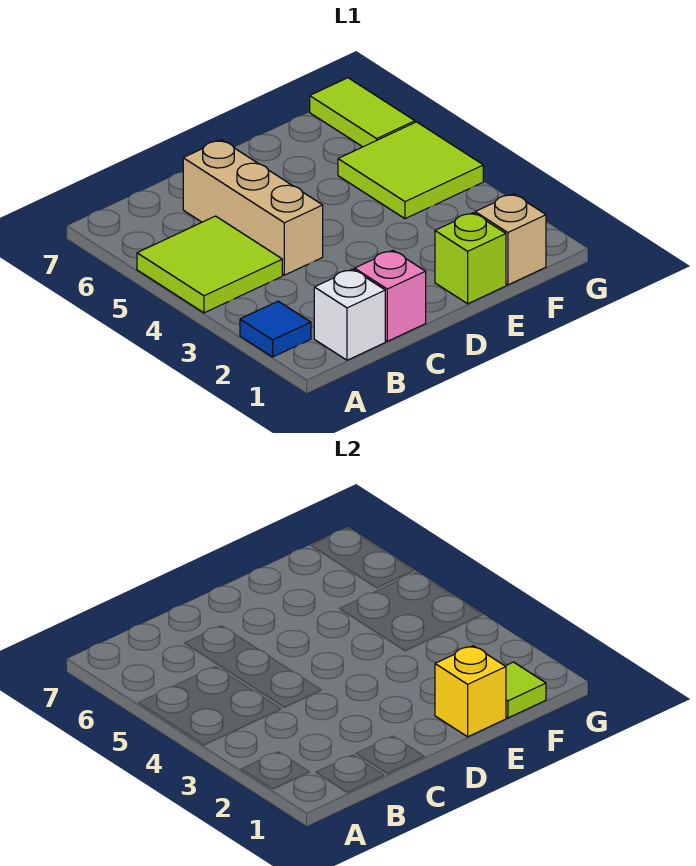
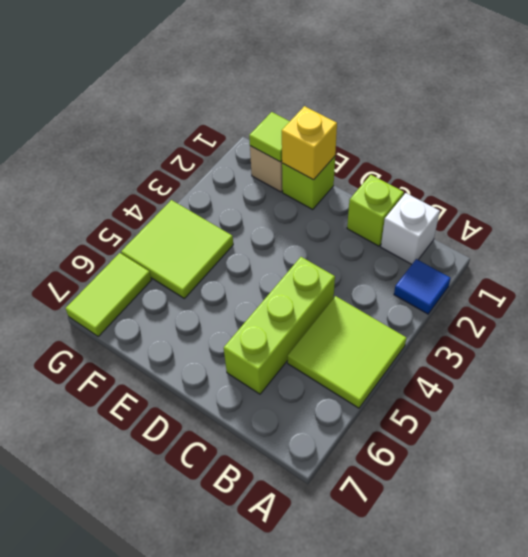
pink brick C1 level 1 -> lime brick C1 level 1
tan brick C4:C6 level 1 -> lime brick C4:C6 level 1

